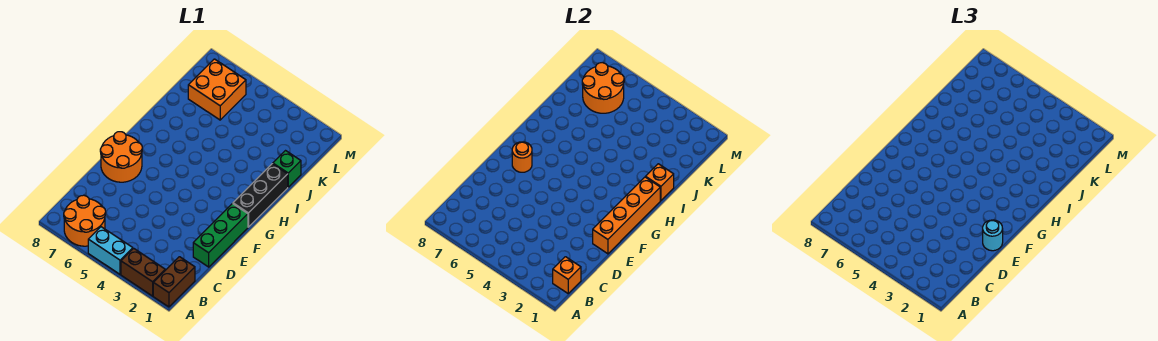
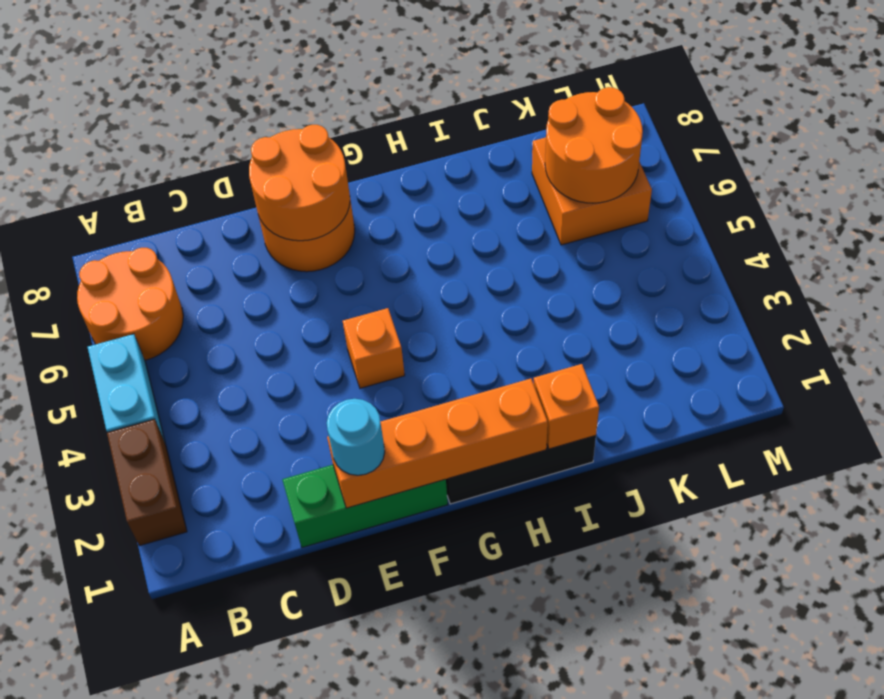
brown brick A1:B1 level 1 -> none
orange brick B1 level 2 -> orange brick F4 level 1
orange round brick F7 level 2 -> orange round brick E7:F8 level 2
green brick J1 level 1 -> none

